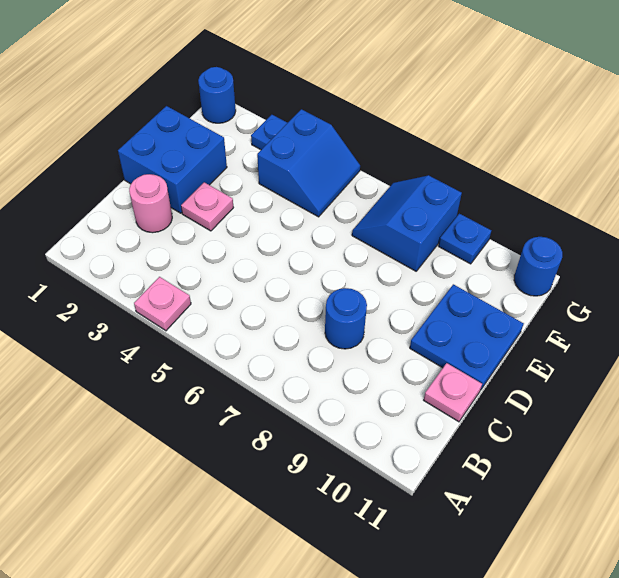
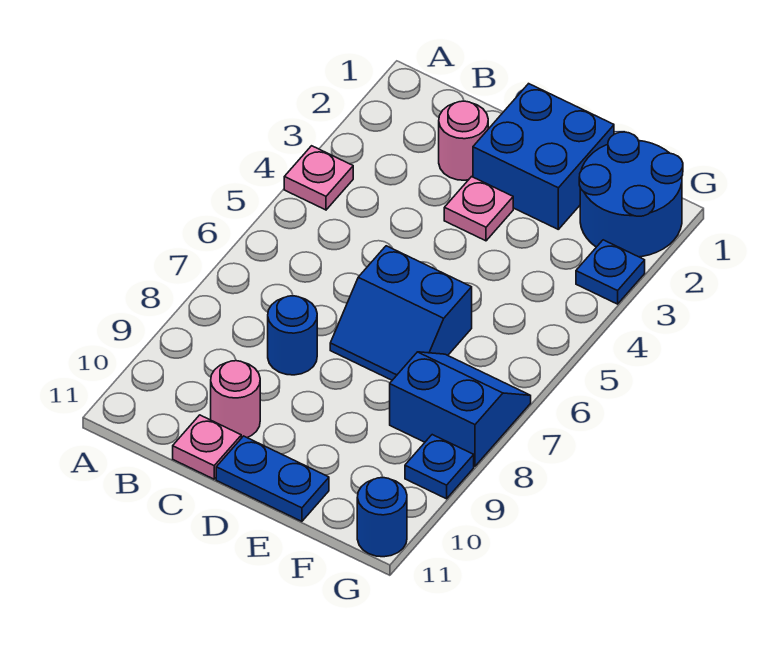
none -> pink round brick C10 level 1
blue plate D10:E11 level 1 -> blue plate D11:E11 level 1
blue slope F4:G5 level 1 top 4 -> blue slope D6:E7 level 1 top 6
blue round brick G1 level 1 -> blue round brick F1:G2 level 1

